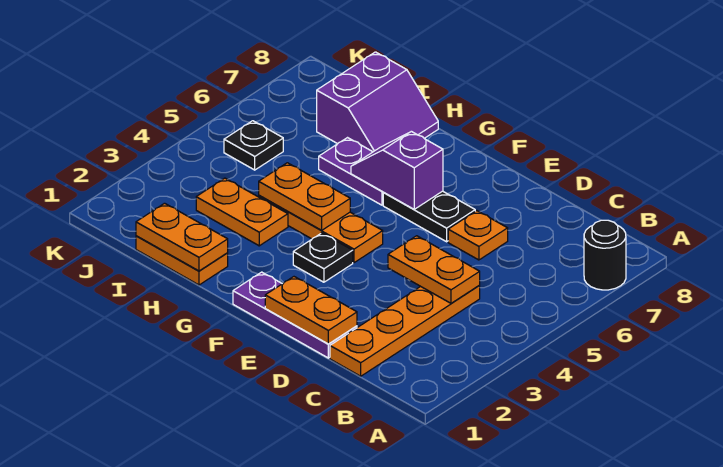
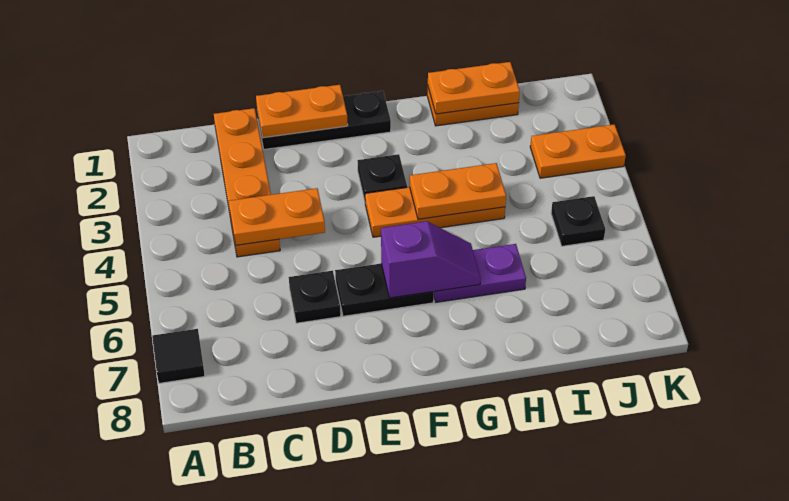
black round brick A7 level 1 -> black tile A7 level 1
purple plate D1:F1 level 1 -> black plate D1:F1 level 1
orange plate D6 level 1 -> black plate D6 level 1
orange plate H3:I3 level 1 -> orange plate J3:K3 level 1
purple slope H7:I8 level 1 top I -> none

